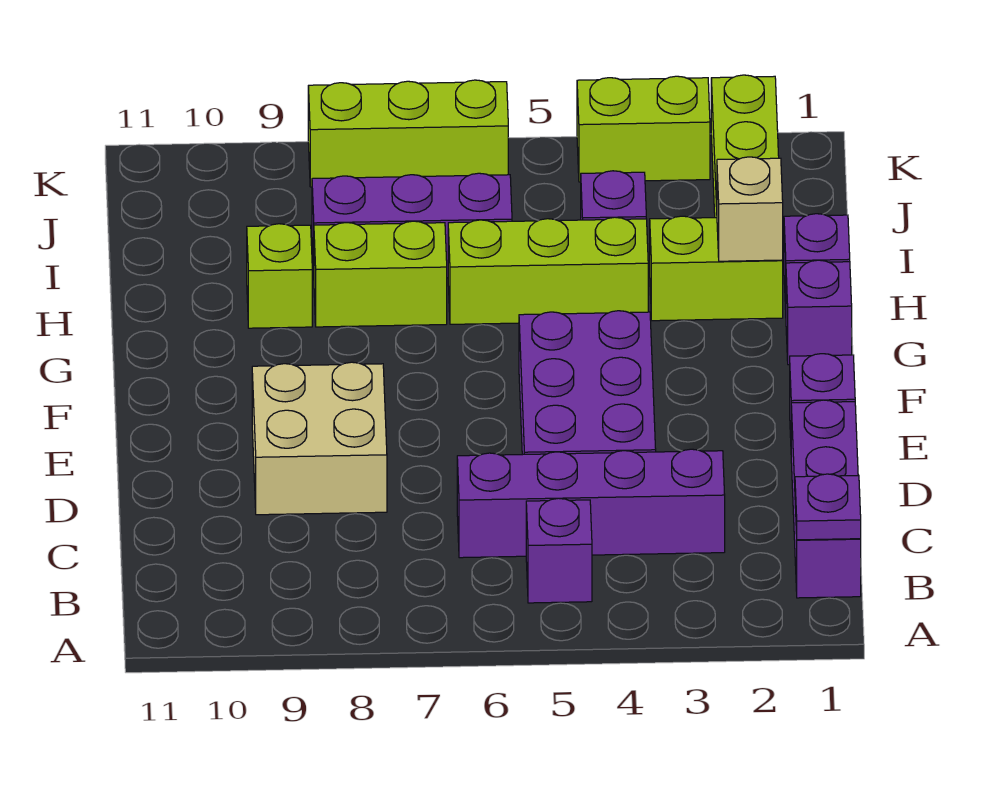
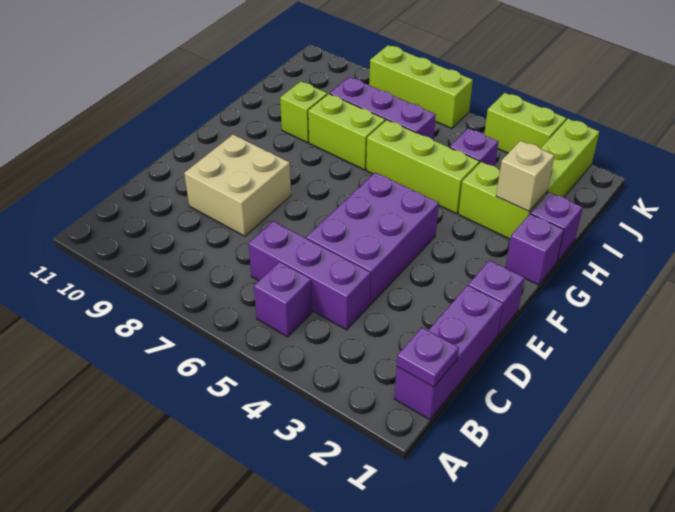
purple brick C3:C6 level 1 -> purple brick C4:C6 level 1

